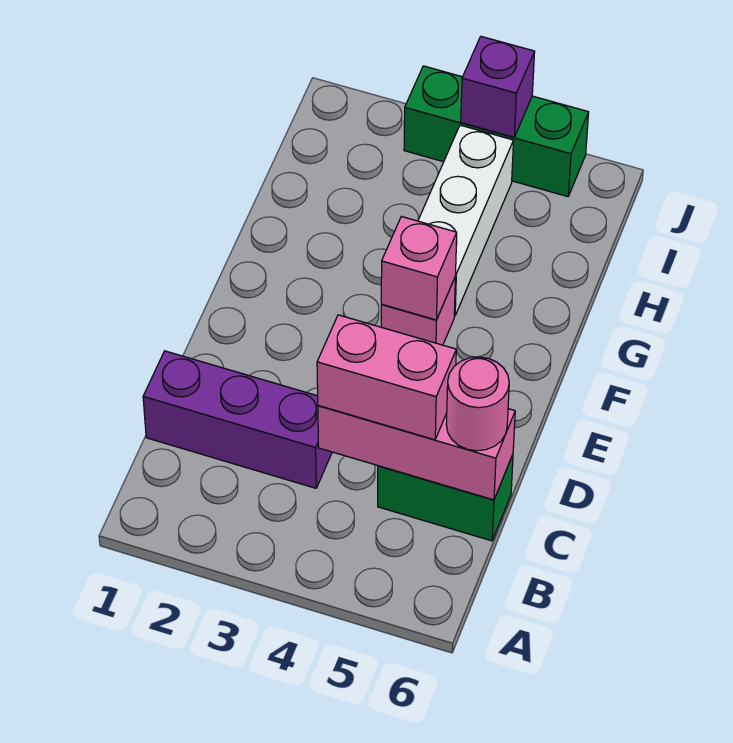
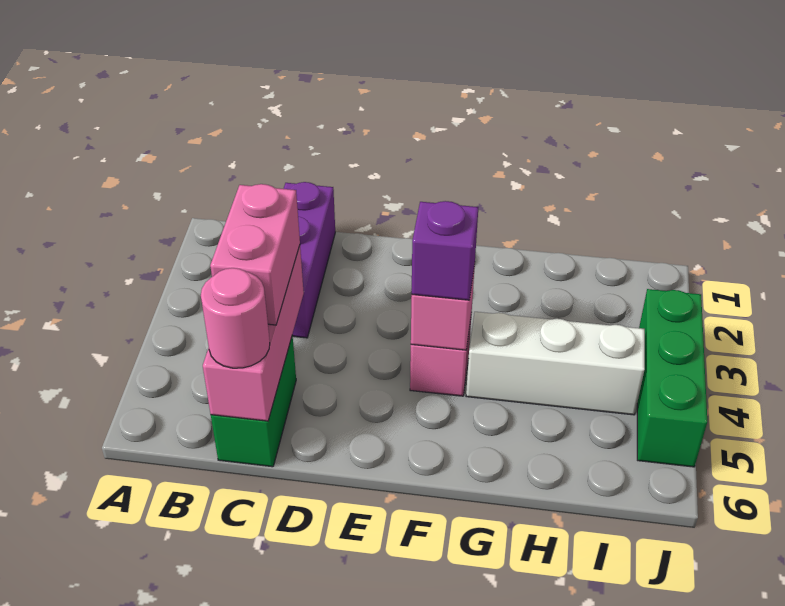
purple brick J4 level 2 -> purple brick F4 level 3

